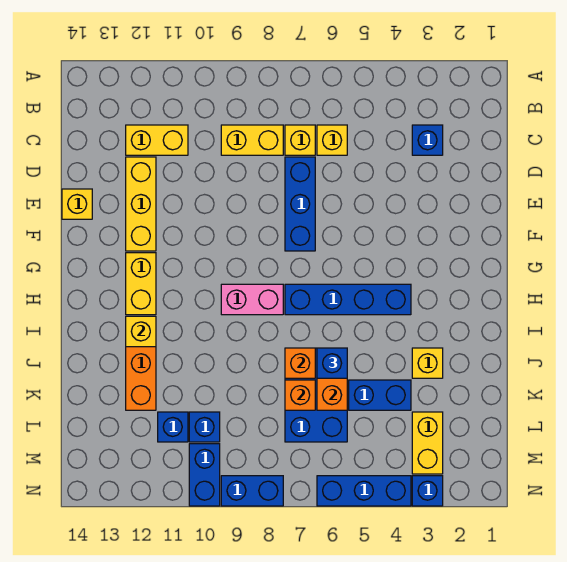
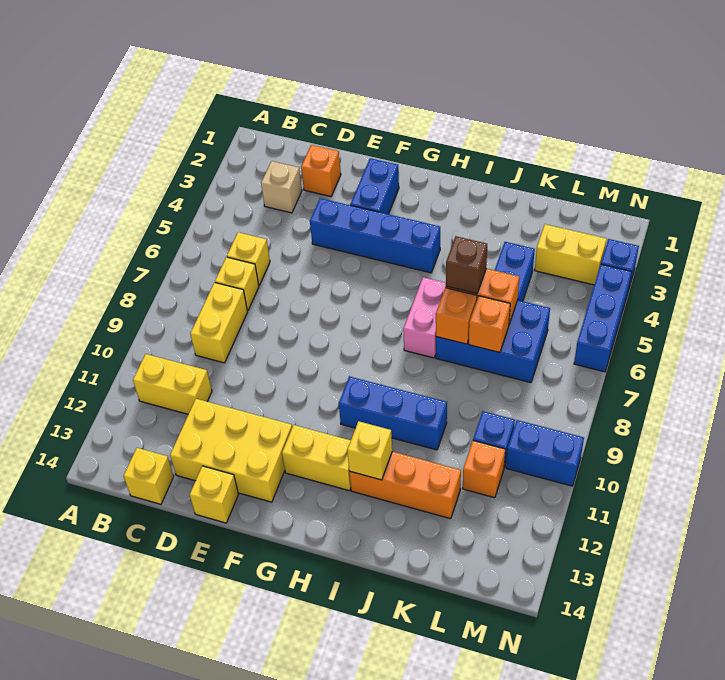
blue brick C3 level 1 -> tan brick C3 level 1
yellow brick C11:C12 level 1 -> yellow brick B11:C11 level 1
none -> orange brick D2 level 1
blue brick D7:F7 level 1 -> blue brick H10:J10 level 1
yellow brick D12:F12 level 1 -> yellow brick D12:F13 level 1
blue brick H4:H7 level 1 -> blue brick E4:H4 level 1
pink brick H8:H9 level 1 -> pink brick I6:I7 level 1
yellow brick J3 level 1 -> yellow brick C14 level 1
blue brick J6 level 3 -> brown brick J6 level 3
blue brick L11 level 1 -> orange brick L11 level 1
blue brick N8:N9 level 1 -> blue brick F2:F3 level 1

